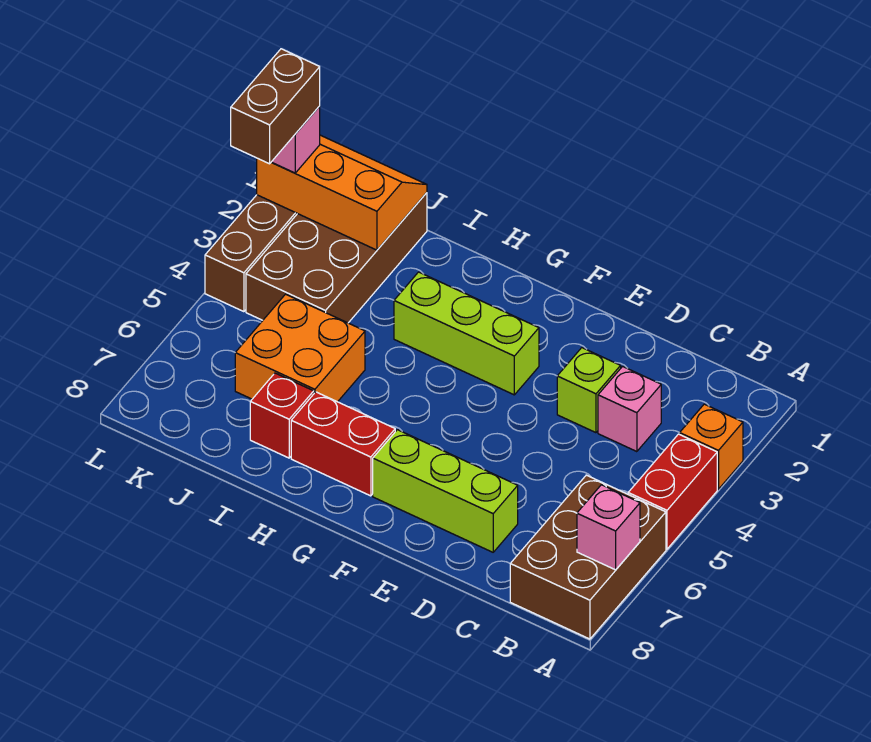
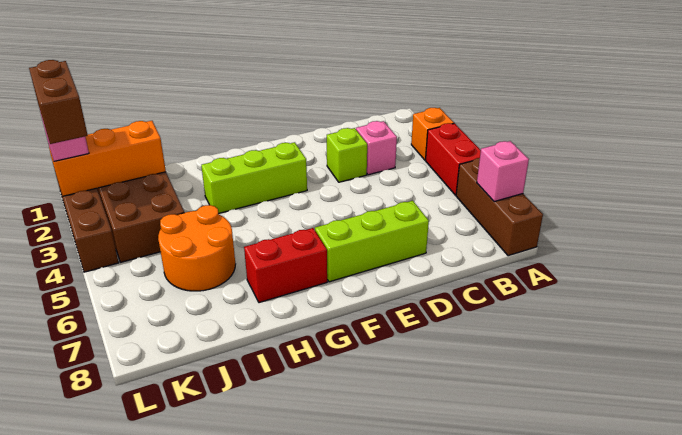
brown brick A6:B8 level 1 -> brown brick A6:A8 level 1
orange brick I5:J6 level 1 -> orange round brick I5:J6 level 1
red brick I7 level 1 -> none

